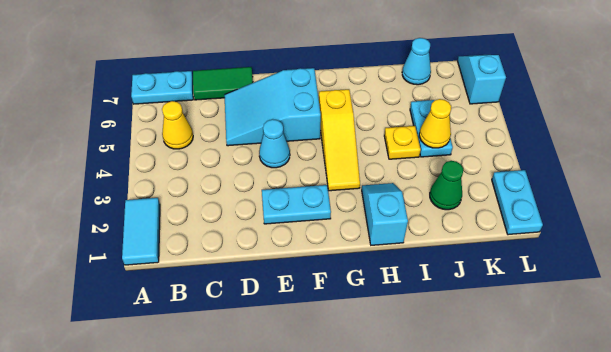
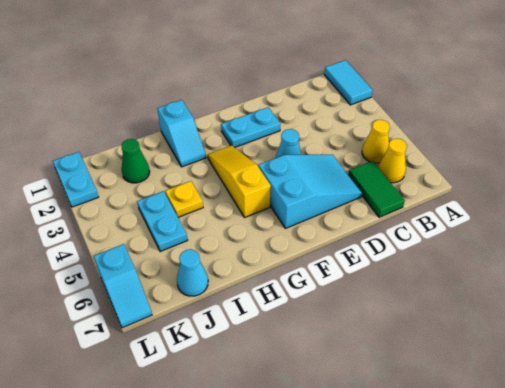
cyan plate A7:B7 level 1 -> none
green tile C7:D7 level 1 -> green tile C6:C7 level 1
yellow cone J4 level 2 -> yellow cone B6 level 1

